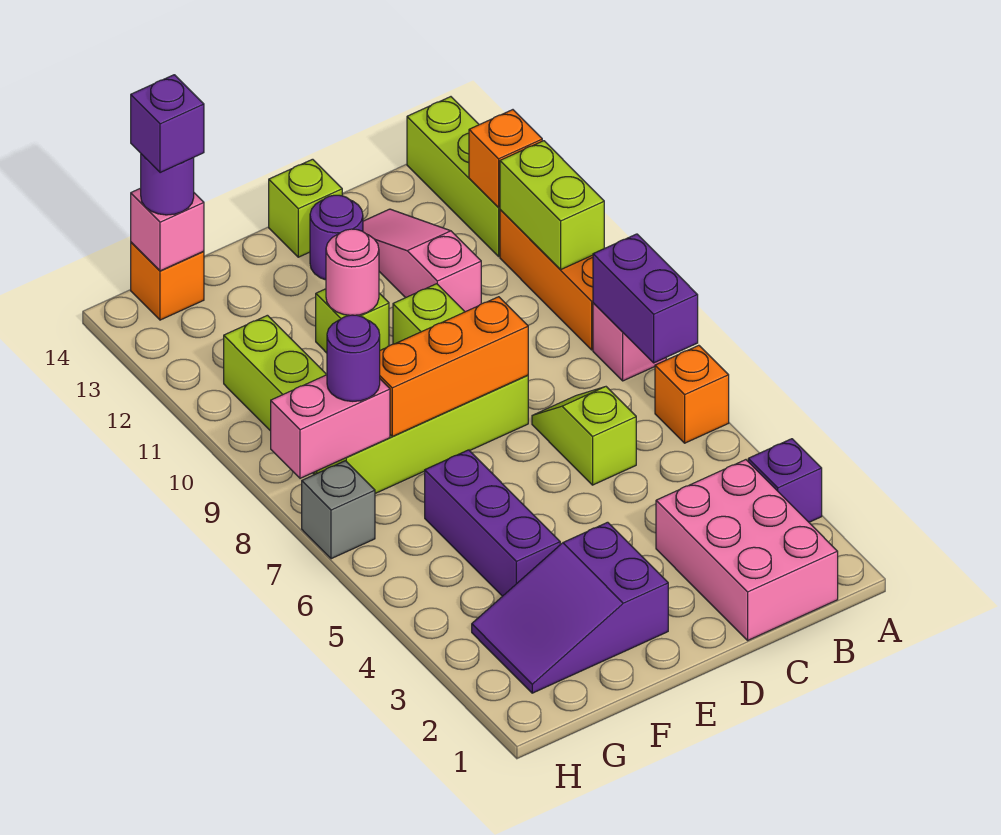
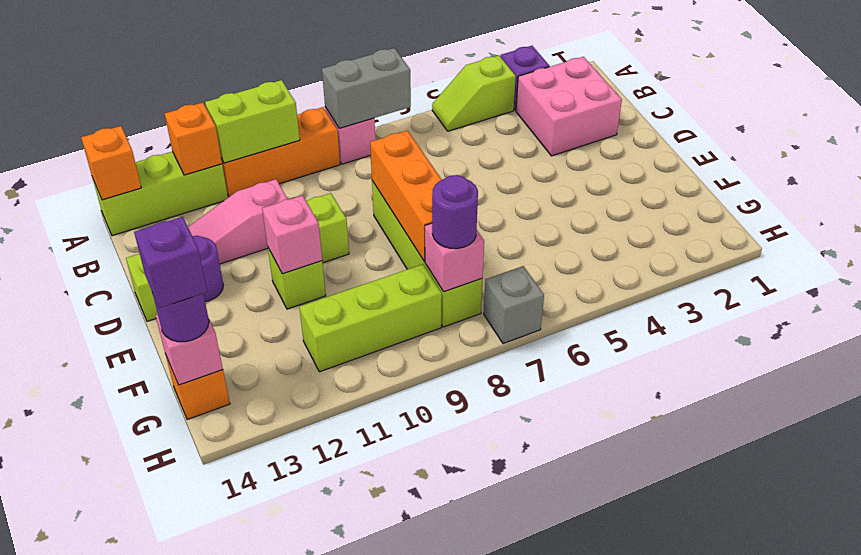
orange brick A6 level 1 -> orange brick A14 level 2
purple brick A7:A8 level 2 -> grey brick A7:A8 level 2
pink brick B1:C3 level 1 -> pink brick B2:C3 level 1
lime slope C6:C7 level 1 top 6 -> lime slope A4:A5 level 1 top 4
purple slope E2:G3 level 1 top E -> none
pink round brick E11 level 2 -> pink brick E11 level 2
purple brick F4:F6 level 1 -> none
pink brick G8:H8 level 2 -> pink brick G8 level 2

